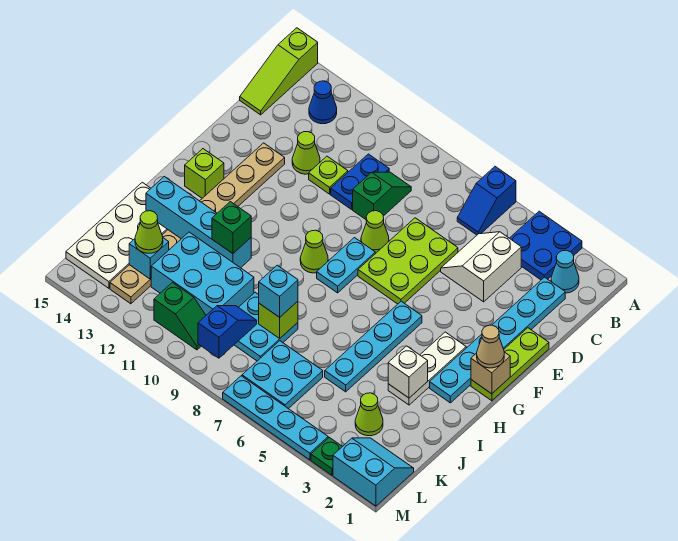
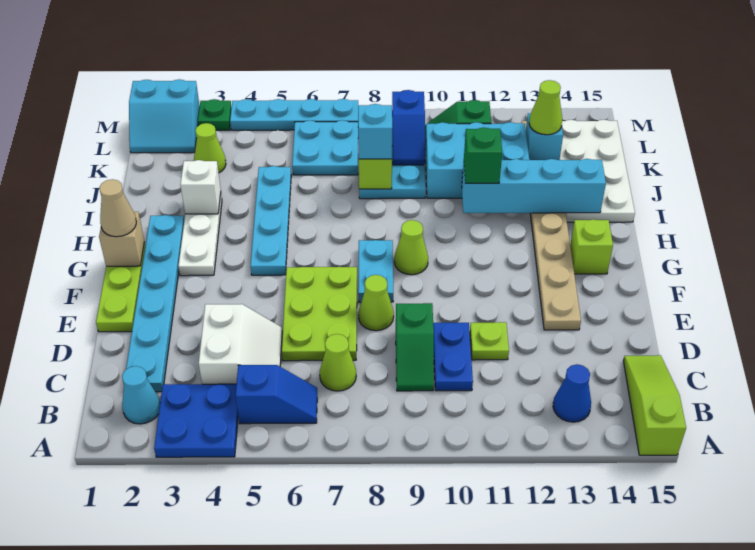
blue slope A6:B6 level 1 top A -> blue slope B5:B6 level 1 top 5
lime cone D12 level 1 -> lime cone C7 level 1

